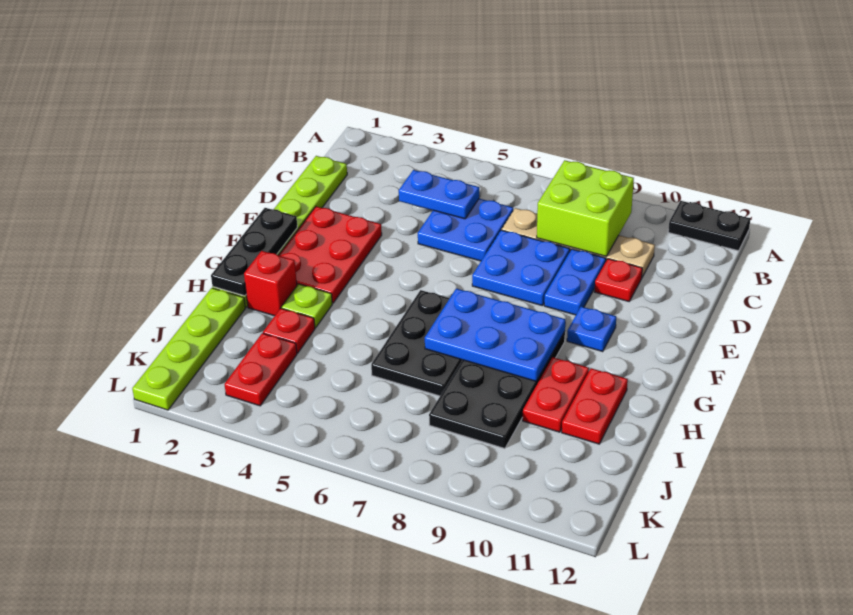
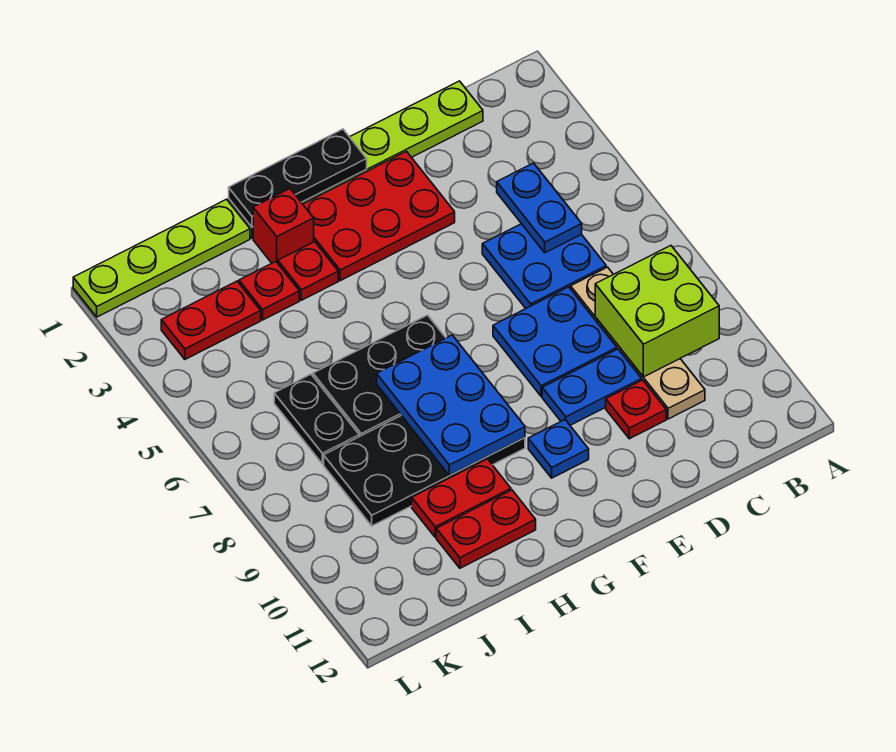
black plate A11:A12 level 1 -> black plate J6:J7 level 1
lime plate H3 level 1 -> red plate H3 level 1

